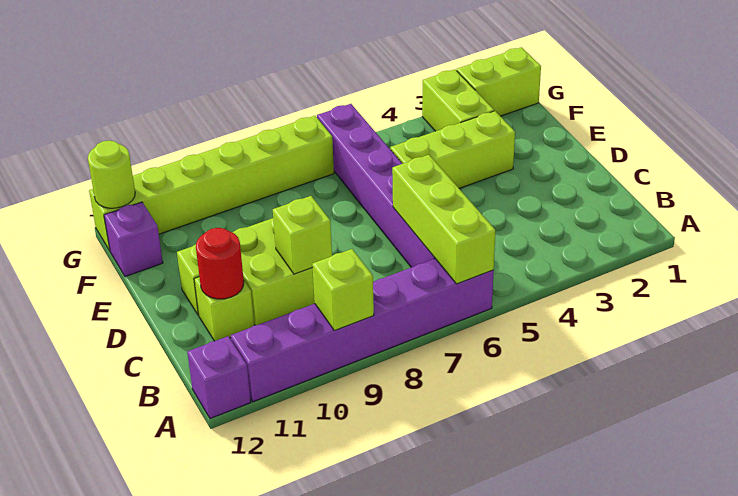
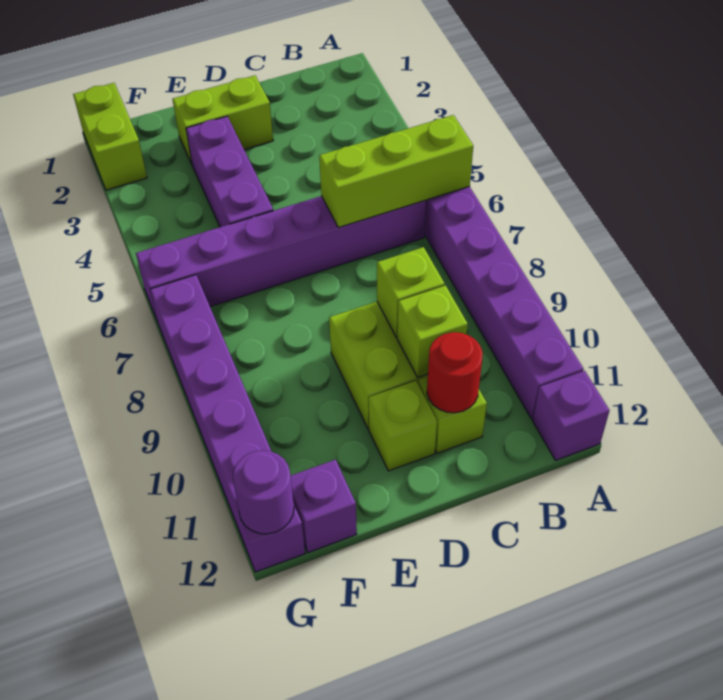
lime brick A9 level 2 -> lime brick C10 level 2
lime brick E3:E5 level 1 -> purple brick E3:E5 level 1
lime brick F3:G3 level 1 -> lime brick D2:E2 level 1
lime brick G7:G12 level 1 -> purple brick G7:G12 level 1
lime round brick G12 level 2 -> purple round brick G12 level 2

